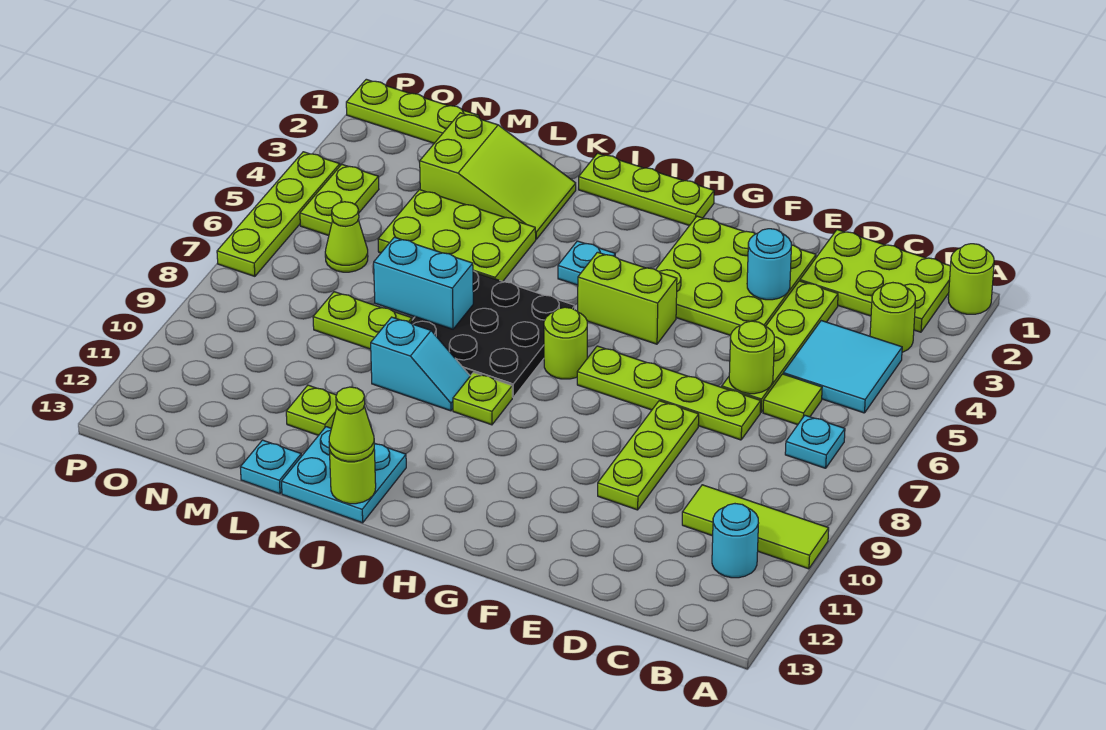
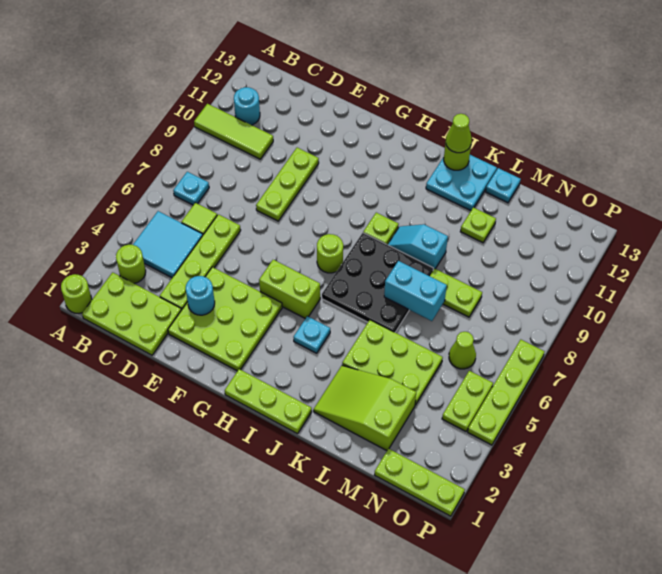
lime round brick D6 level 2 -> none
lime plate D7:G7 level 1 -> none

